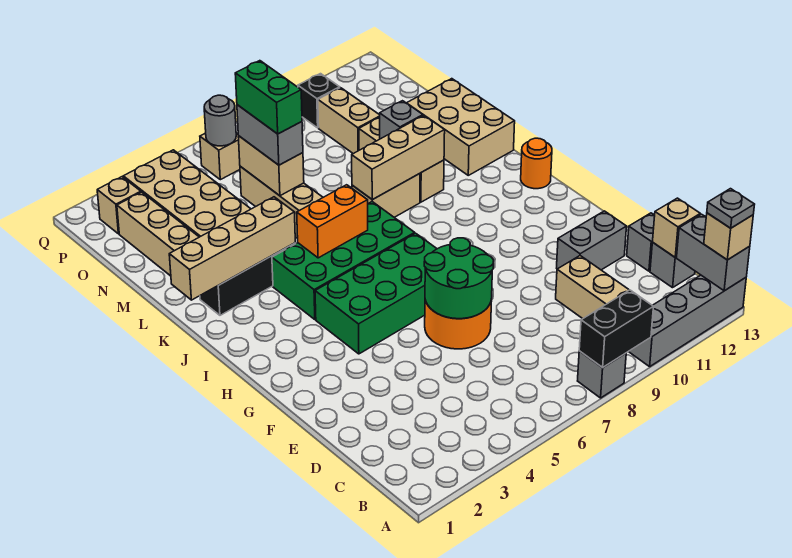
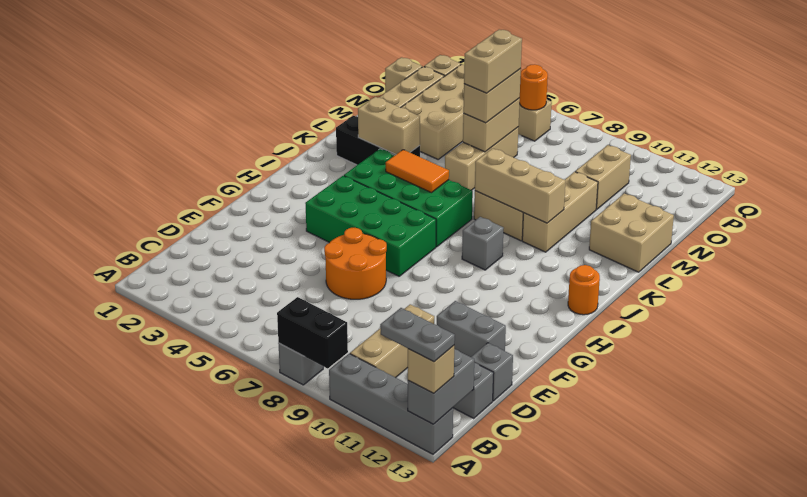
grey plate A13 level 4 -> grey plate A12:A13 level 4
tan brick C13 level 2 -> tan brick O1 level 1
green round brick E6:F7 level 2 -> none
orange brick J5:J6 level 2 -> orange tile J5:J6 level 2
tan brick K1:K4 level 2 -> tan brick K3:K4 level 2
tan brick K12:M13 level 1 -> tan brick L12:M13 level 1
grey brick L10 level 2 -> grey brick I9 level 1
grey brick M6:N6 level 3 -> tan brick M6:N6 level 3
green brick M6:N6 level 4 -> tan brick M6:N6 level 4
grey round brick P6 level 2 -> orange round brick P6 level 2
black brick P10 level 1 -> none

